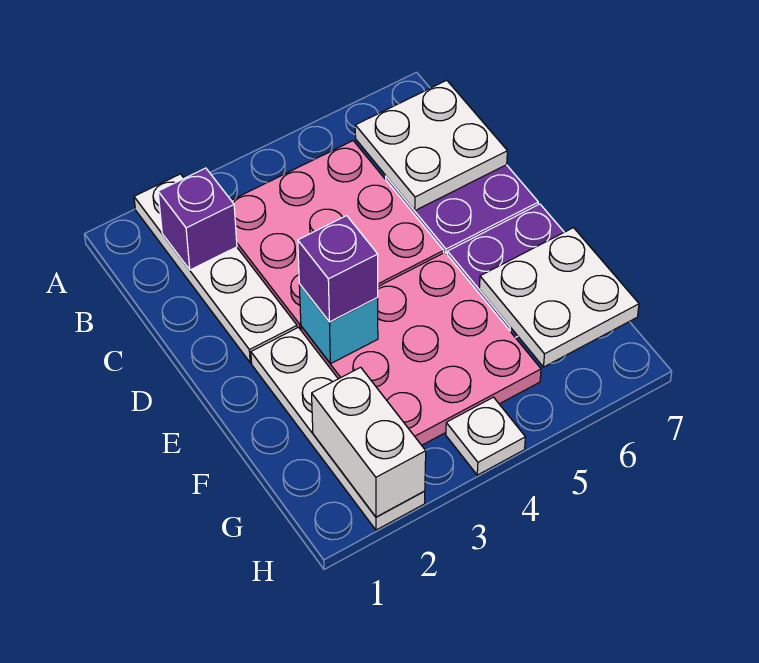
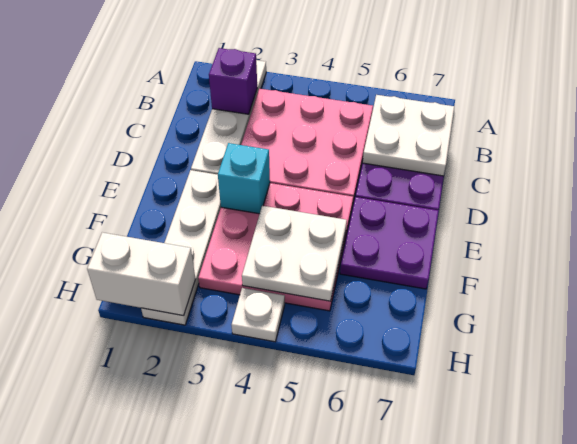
purple brick E3 level 3 -> none
white plate F6:G7 level 2 -> white plate F4:G5 level 2
white brick G2:H2 level 2 -> white brick H1:H2 level 2

